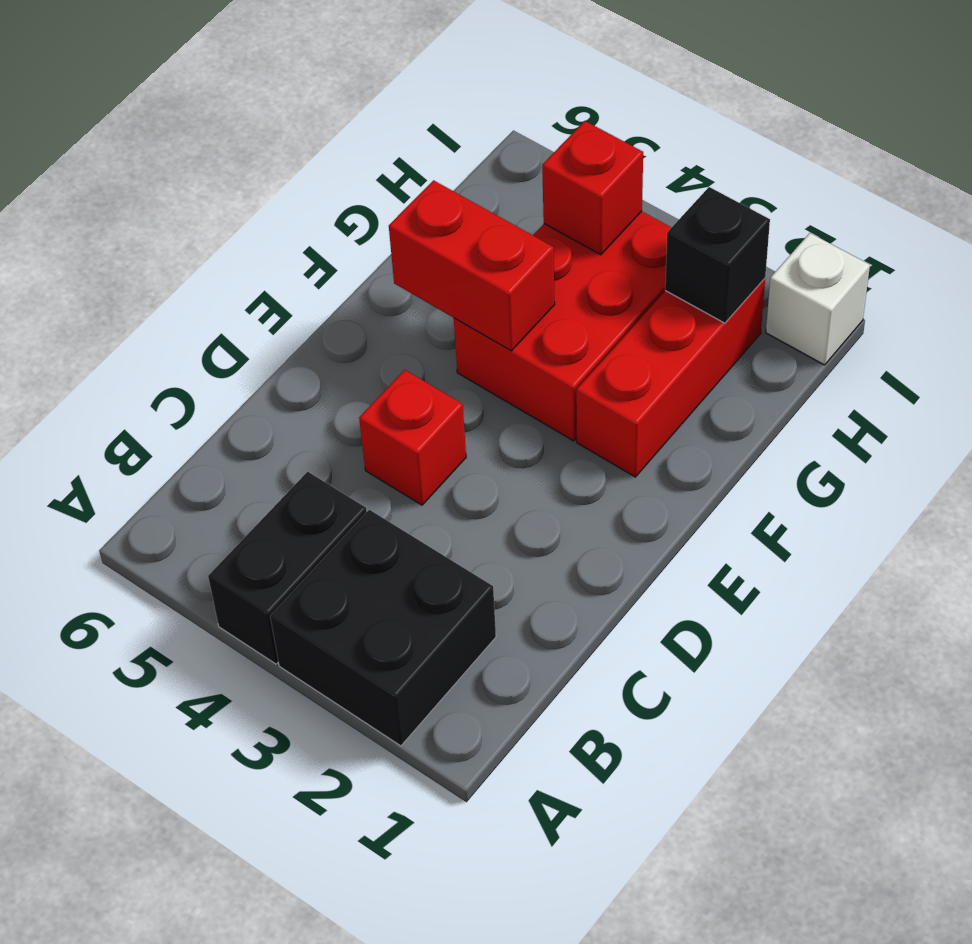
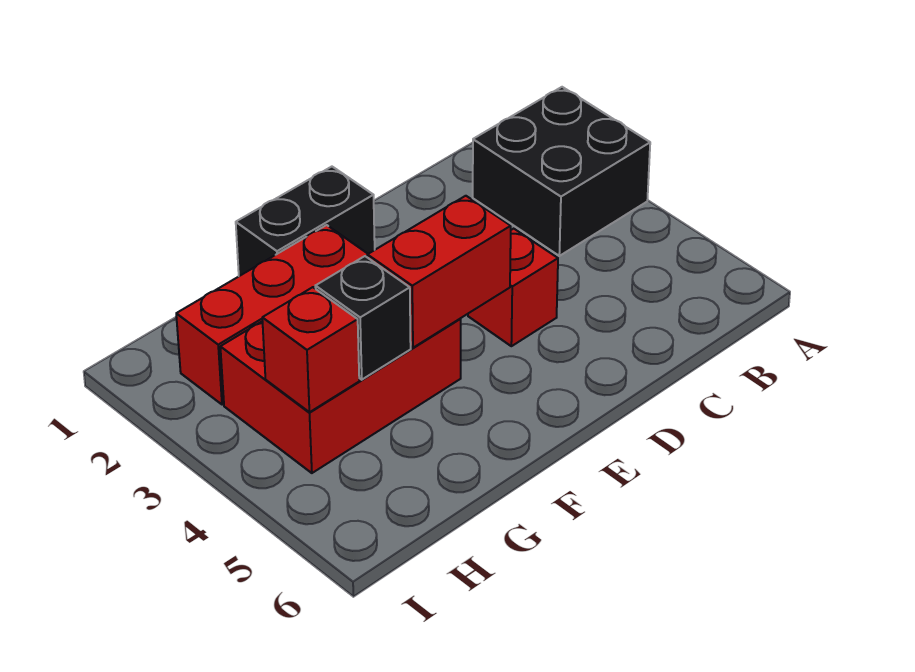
black brick A4:B4 level 1 -> black brick E1:F1 level 1
red brick F4:F5 level 2 -> red brick E4:F4 level 2
black brick H2 level 2 -> black brick G4 level 2
white brick I1 level 1 -> none

